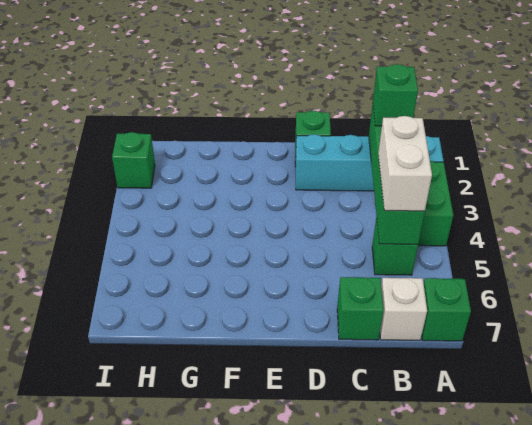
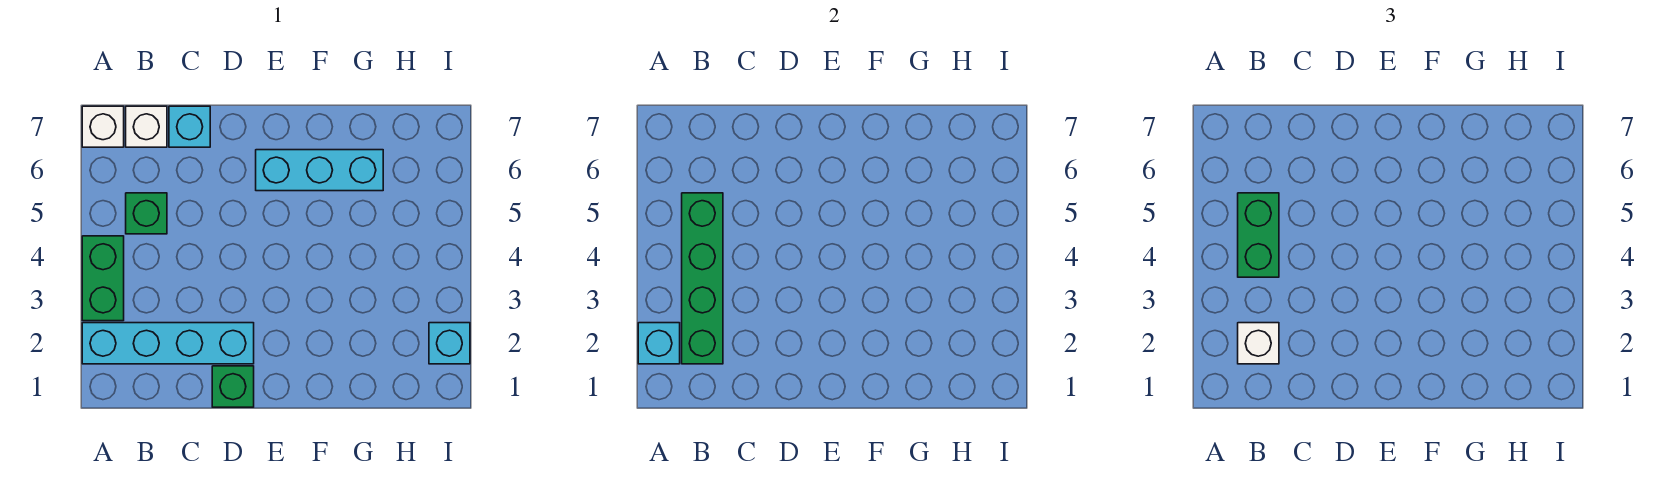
none -> cyan brick A2 level 2
green brick A7 level 1 -> white brick A7 level 1
green brick B2 level 3 -> white brick B2 level 3
white brick B4:B5 level 3 -> green brick B4:B5 level 3
green brick C7 level 1 -> cyan brick C7 level 1
none -> cyan brick E6:G6 level 1
green brick I2 level 1 -> cyan brick I2 level 1

